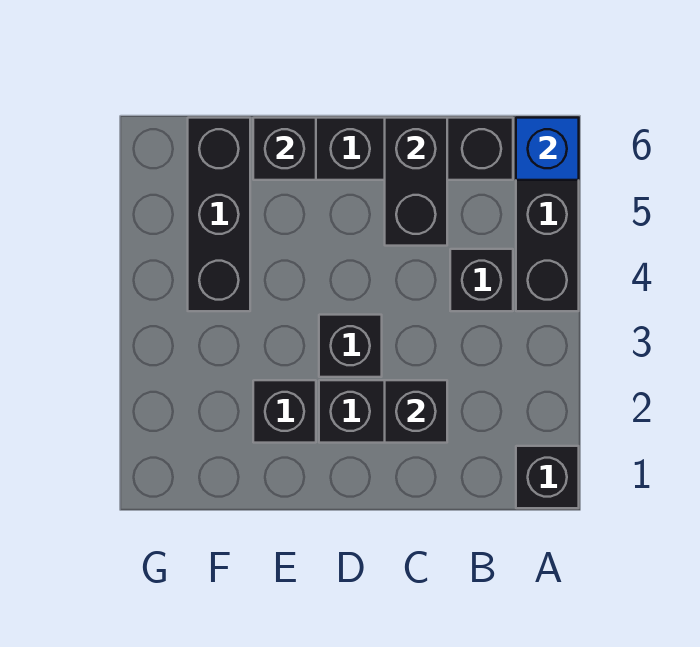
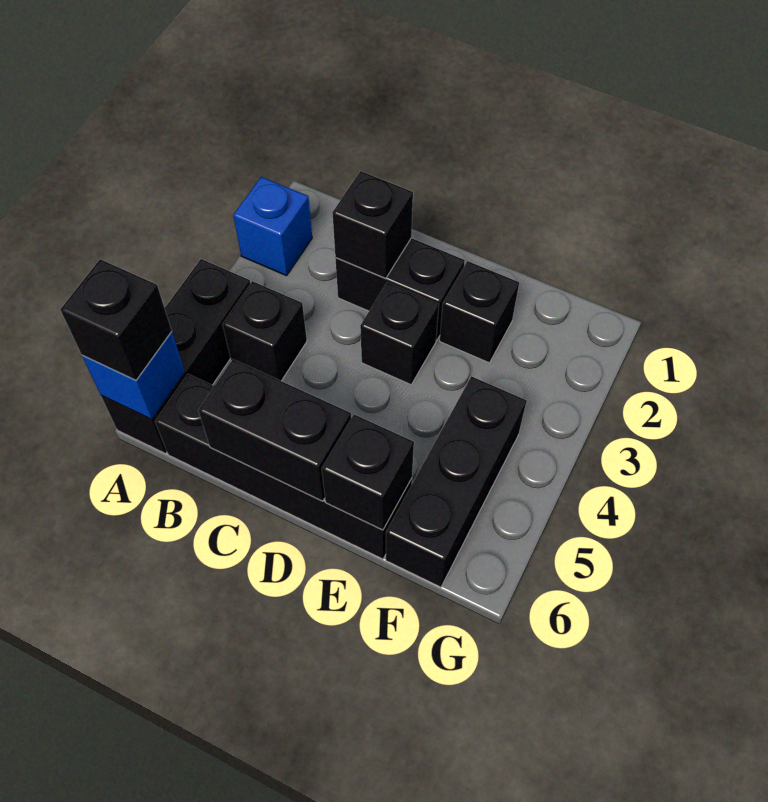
black brick A1 level 1 -> black brick A6 level 3
none -> blue brick A2 level 1
black brick C5:C6 level 2 -> black brick C6:D6 level 2

